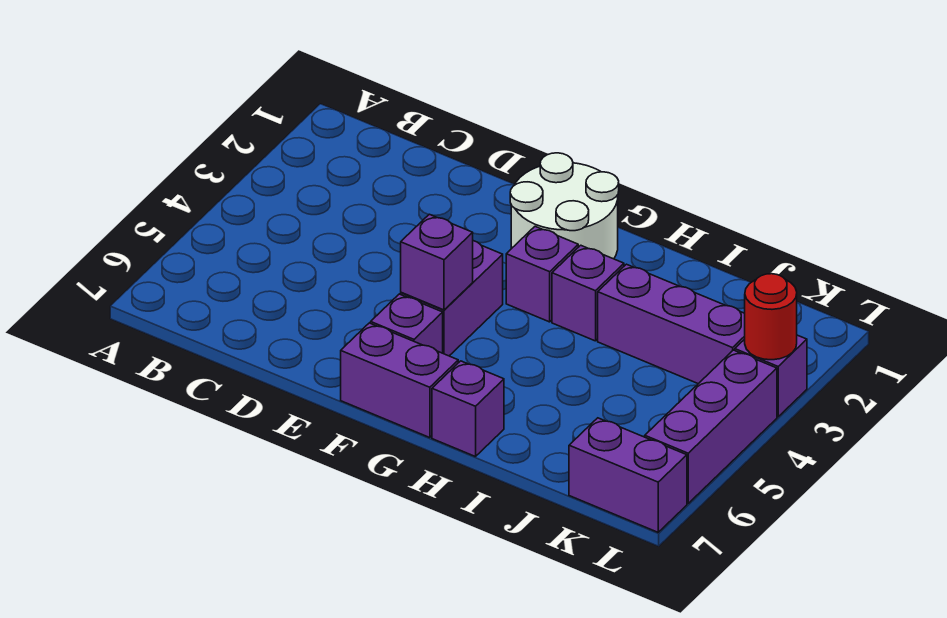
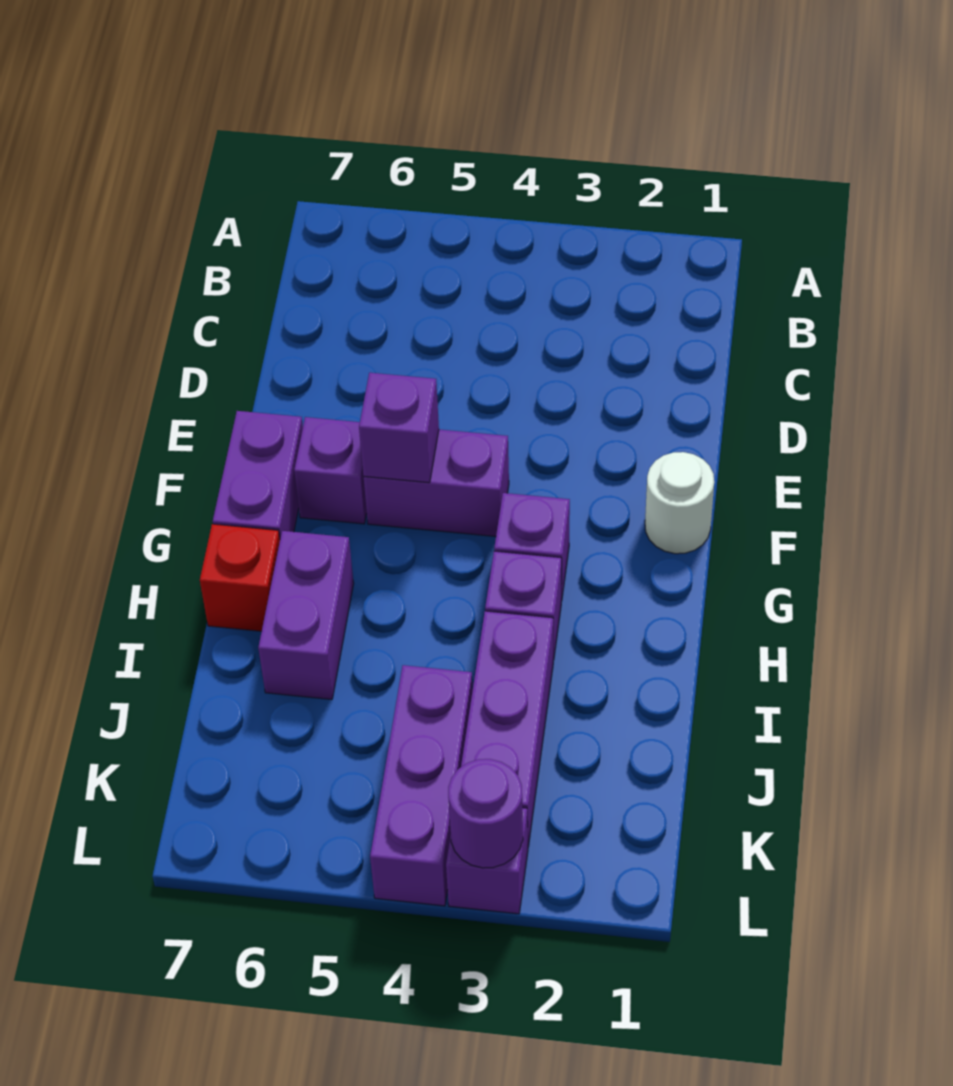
white round brick F1:G2 level 1 -> white round brick F1 level 1
purple brick H7 level 1 -> red brick H7 level 1
purple brick K7:L7 level 1 -> purple brick H6:I6 level 1
red round brick L3 level 2 -> purple round brick L3 level 2
purple brick L4:L6 level 1 -> purple brick J4:L4 level 1

